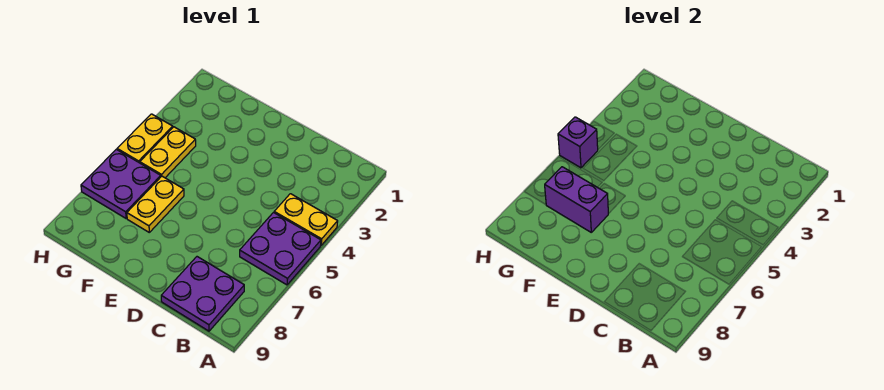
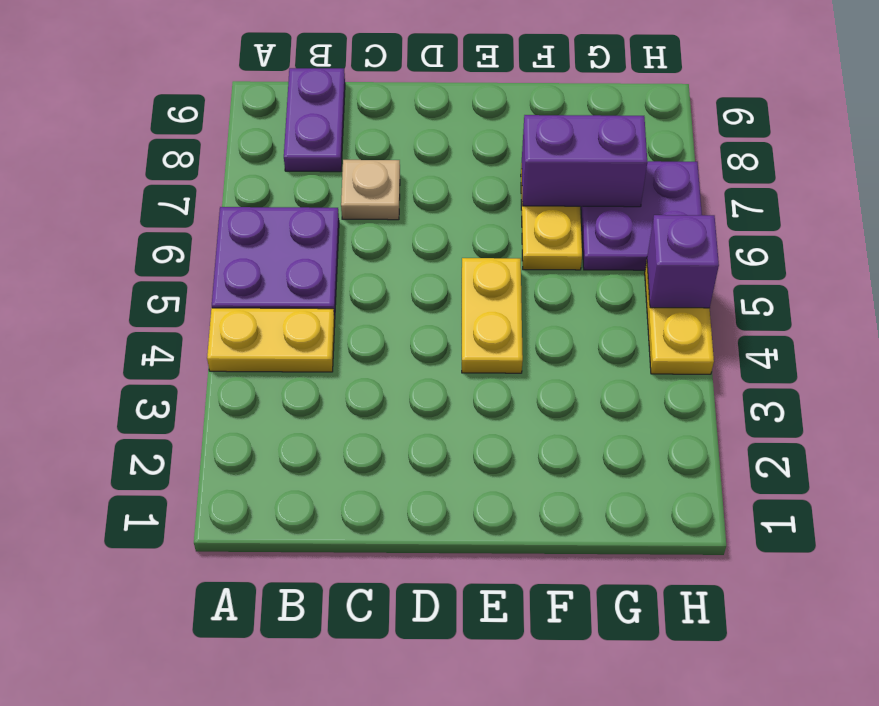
purple plate B8:C9 level 1 -> purple plate B8:B9 level 1
none -> tan plate C7 level 1
yellow plate G4:G5 level 1 -> yellow plate E4:E5 level 1

